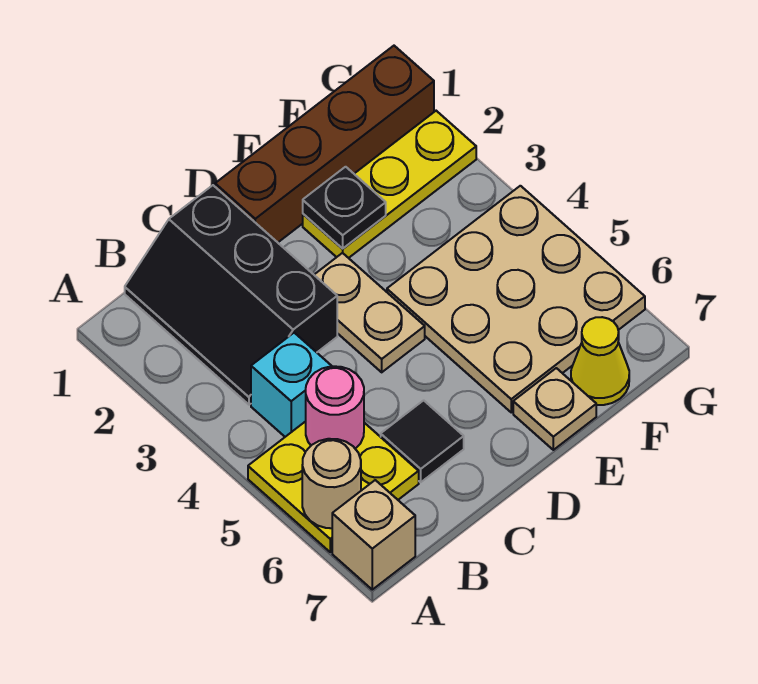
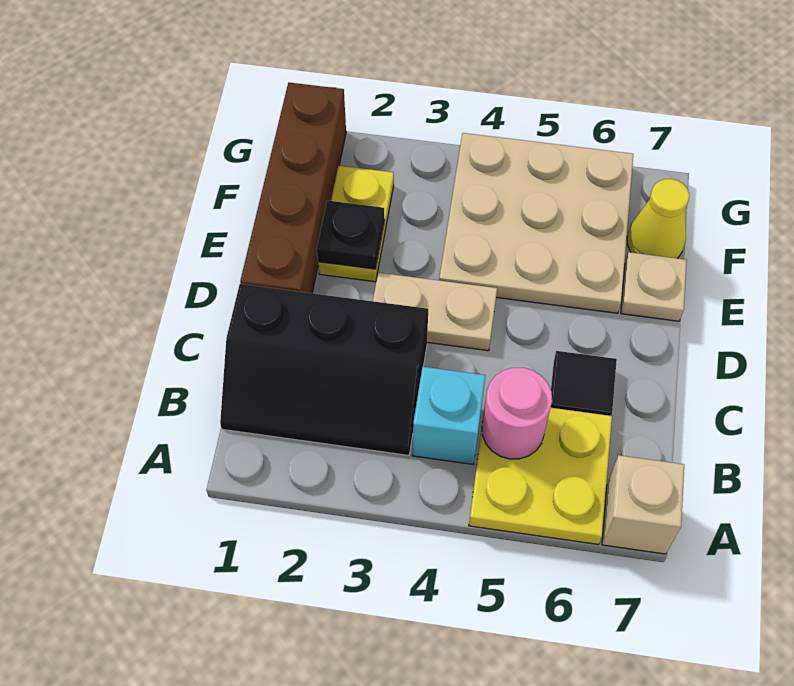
tan round brick A6 level 2 -> none
yellow plate E2:G2 level 1 -> yellow plate E2:F2 level 1

